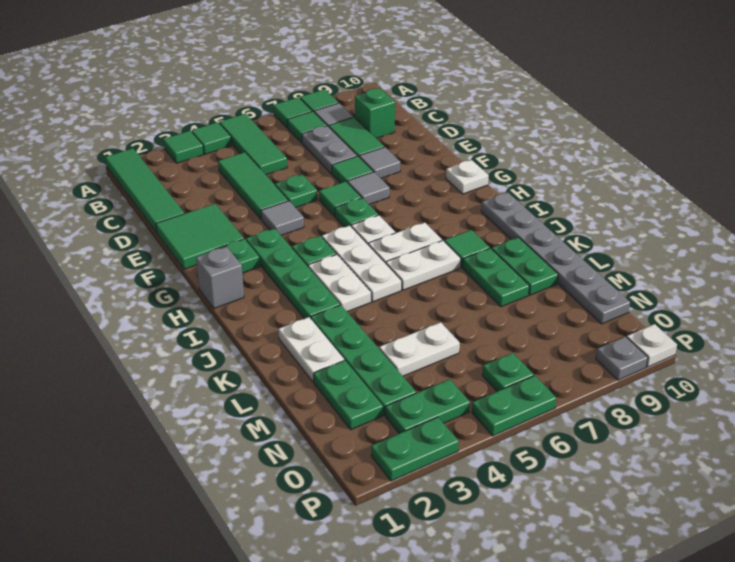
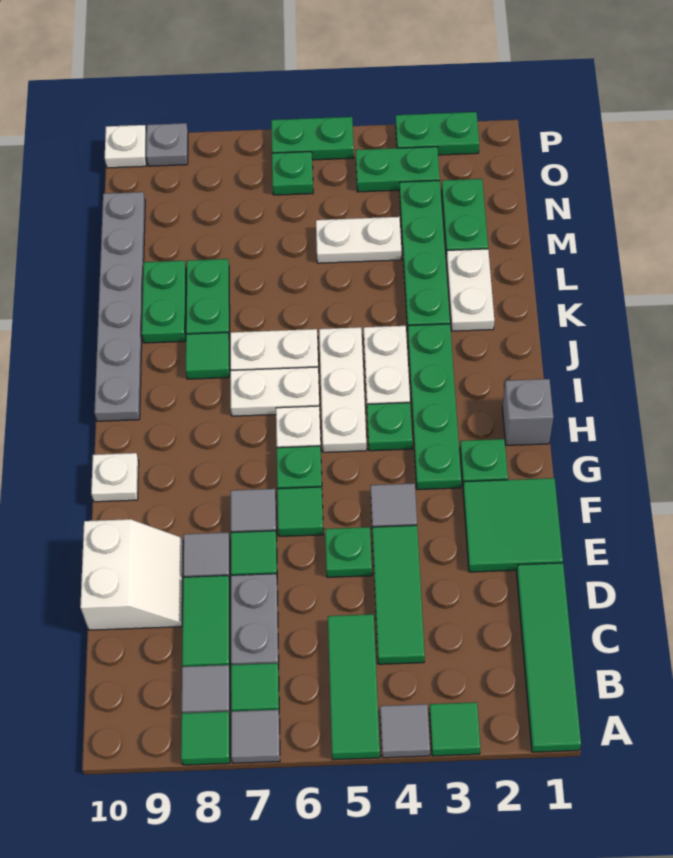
green tile A4 level 1 -> grey tile A4 level 1
green tile A7 level 1 -> grey tile A7 level 1
green brick C9 level 1 -> none
none -> white slope D9:E10 level 1 top 10

